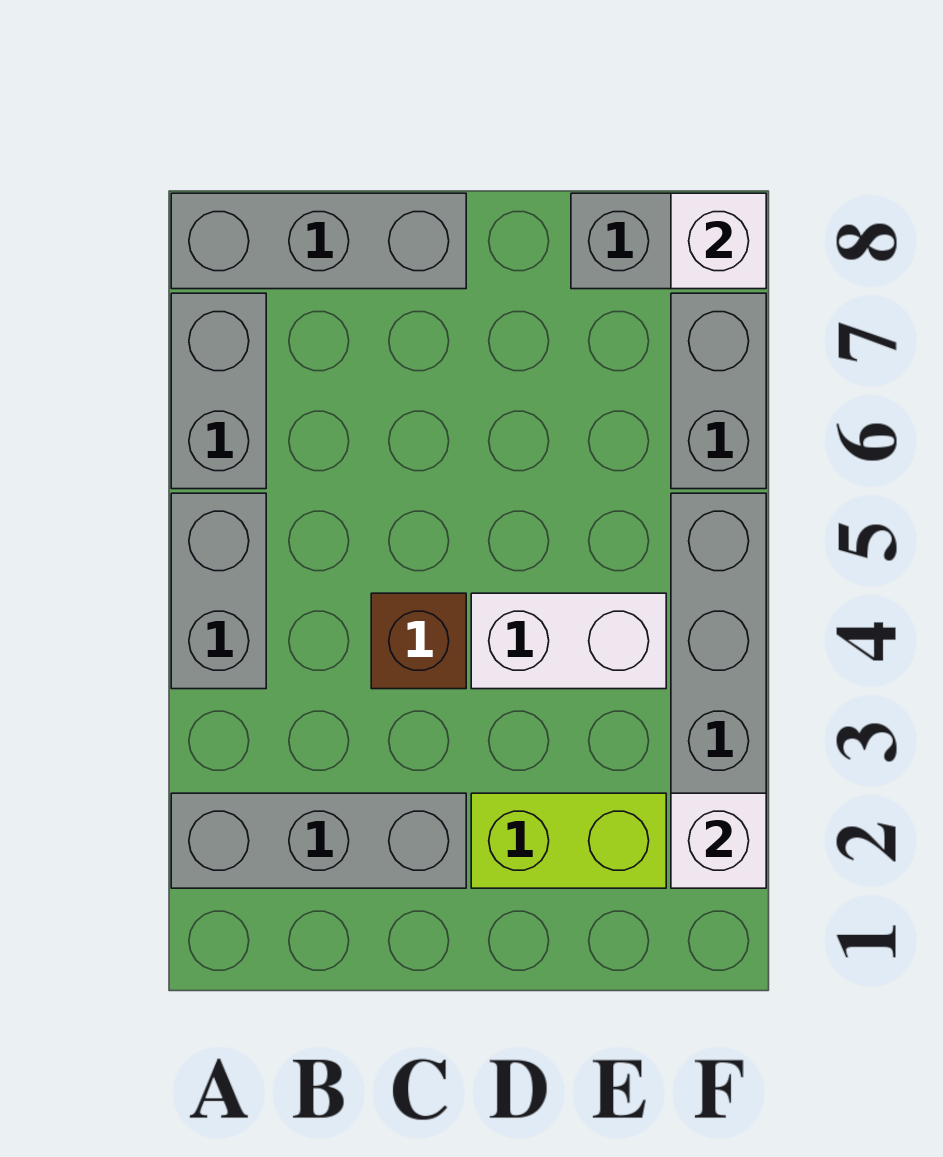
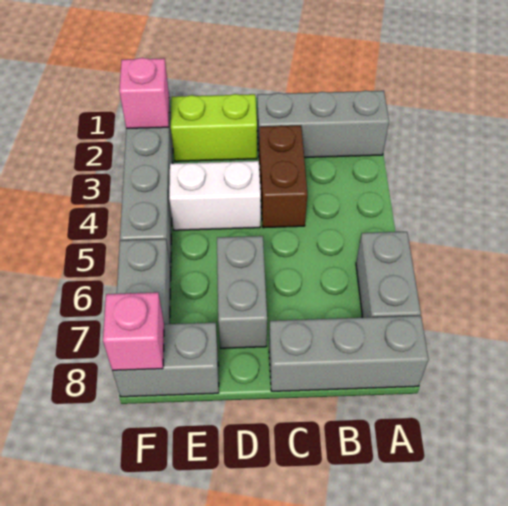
grey brick A4:A5 level 1 -> grey brick D6:D7 level 1
brown brick C4 level 1 -> brown brick C3:C4 level 1
white brick F2 level 2 -> pink brick F2 level 2
white brick F8 level 2 -> pink brick F8 level 2

